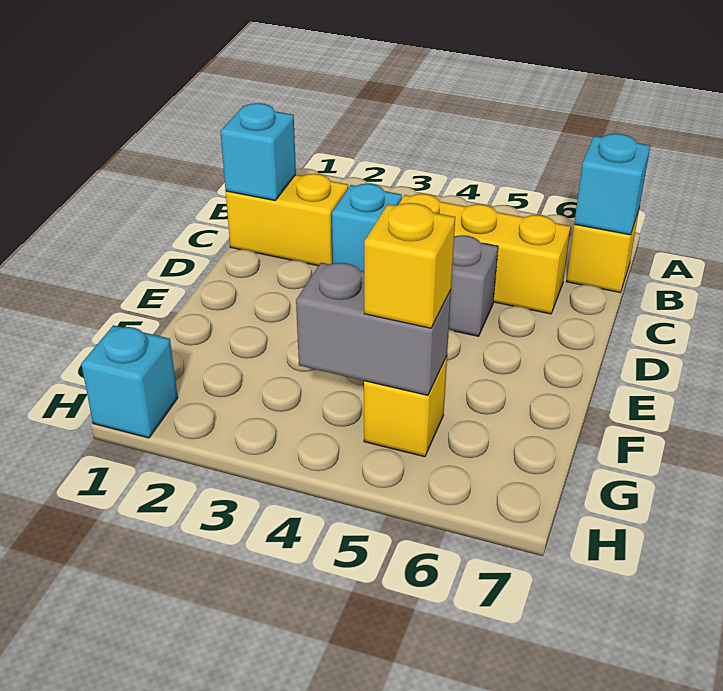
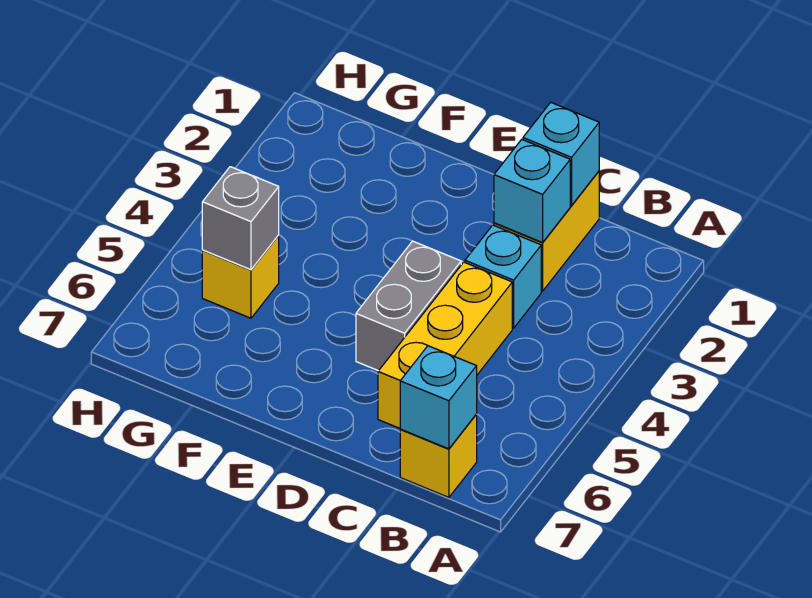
grey brick G4:G5 level 2 -> grey brick G5 level 2
yellow brick G5 level 3 -> none
cyan brick H1 level 1 -> cyan brick C2 level 2

